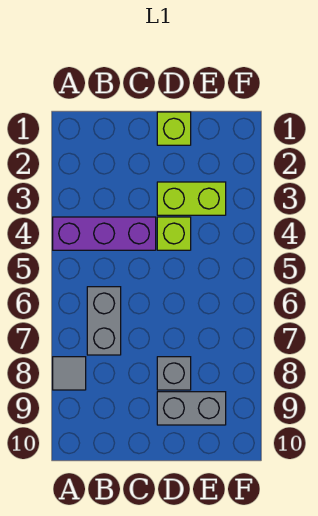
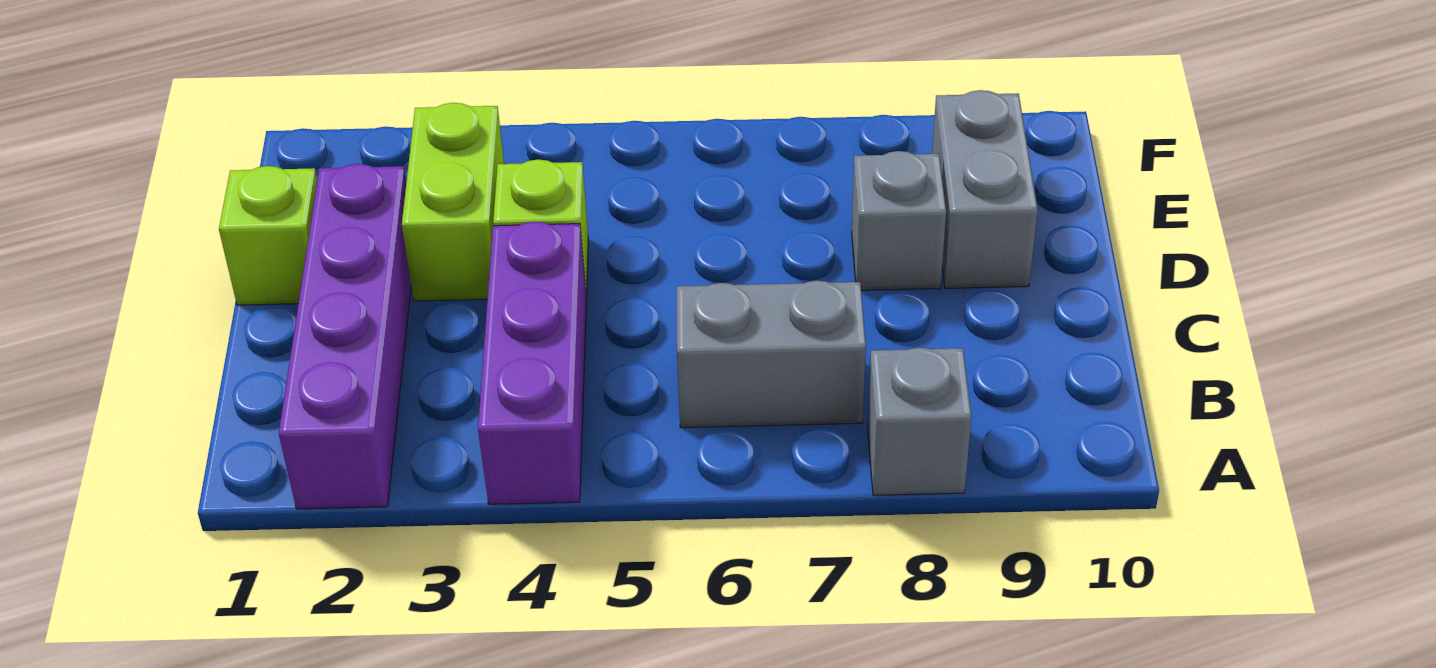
none -> purple brick A2:D2 level 1
grey tile A8 level 1 -> grey brick A8 level 1

